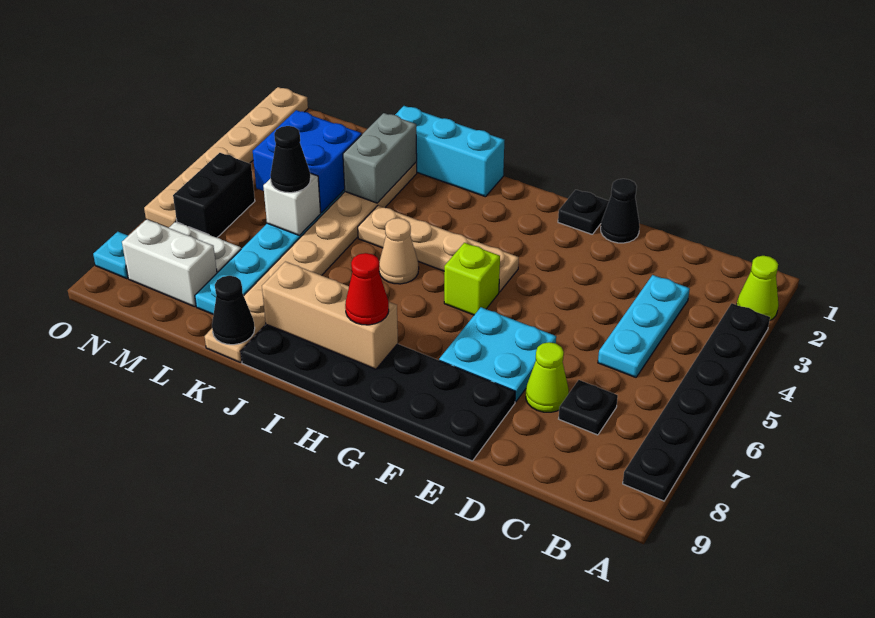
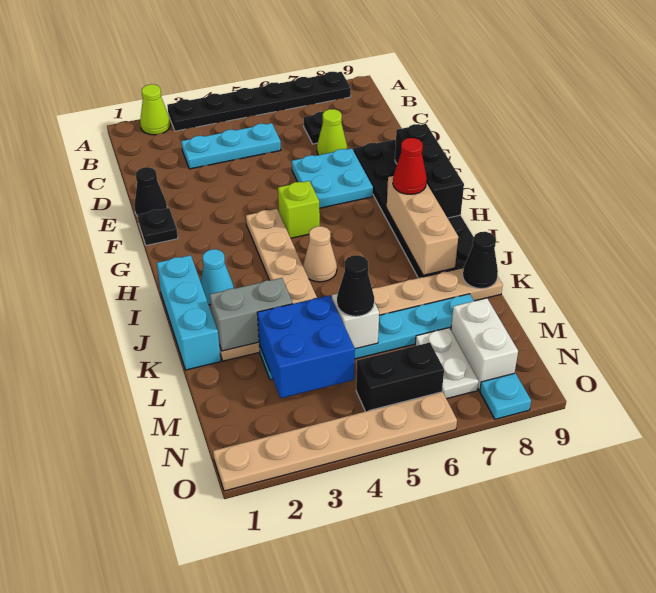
none -> black brick F9:H9 level 2
none -> cyan cone I2 level 1

